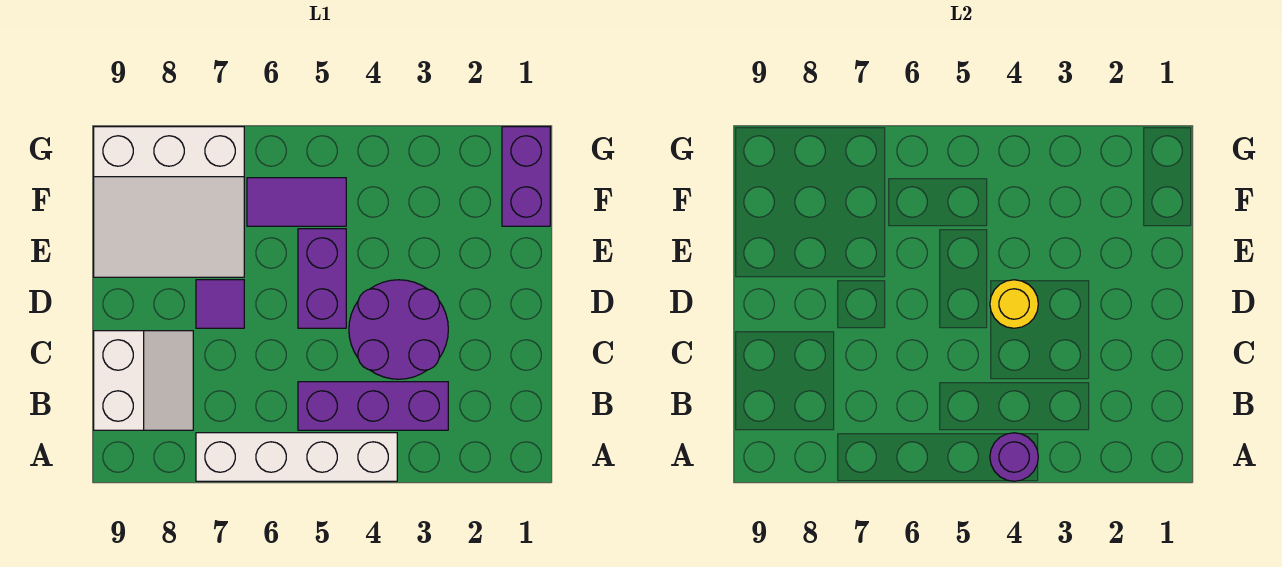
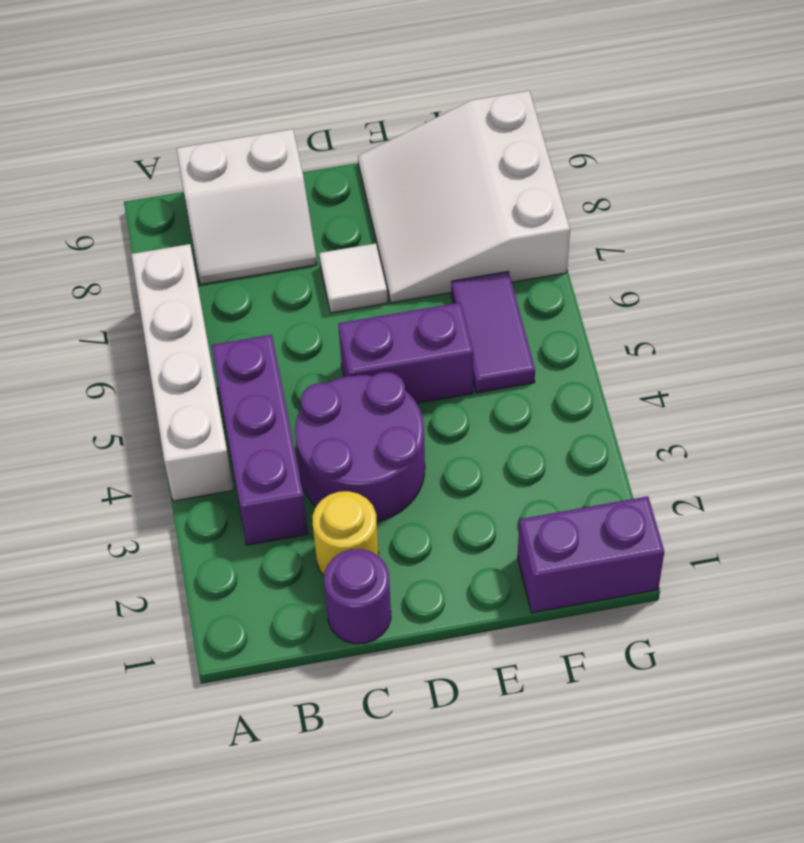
purple round brick A4 level 2 -> purple round brick C1 level 1
yellow round brick D4 level 2 -> yellow round brick C2 level 1
purple tile D7 level 1 -> white tile D7 level 1

